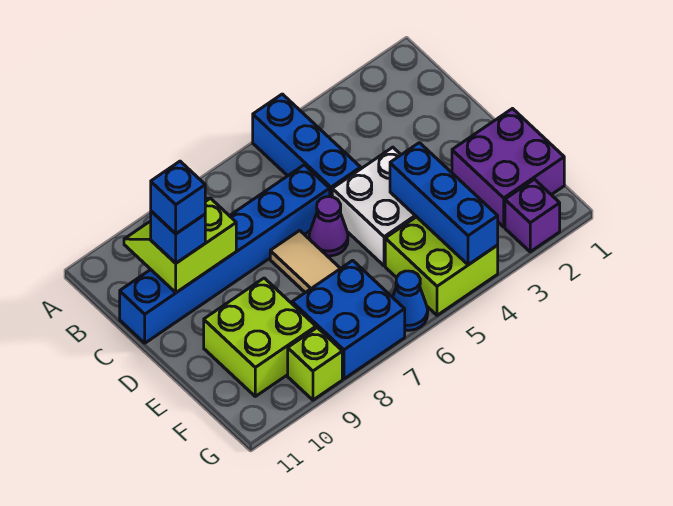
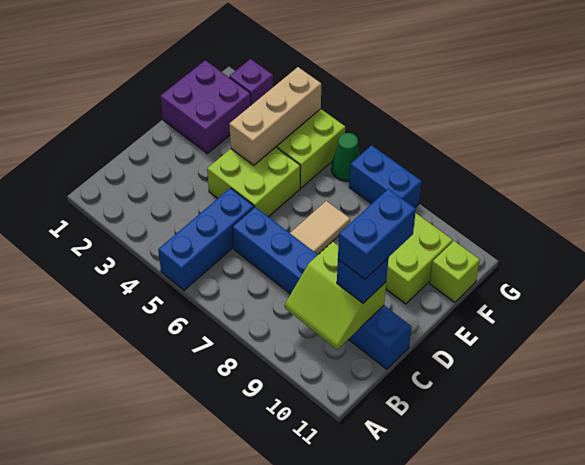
blue brick C10 level 4 -> blue brick C10:D10 level 4
white brick D4:E5 level 1 -> lime brick D4:E5 level 1
purple cone D6 level 1 -> none
blue brick E4:G4 level 2 -> tan brick E4:G4 level 2
blue brick F7:G8 level 1 -> blue brick G7:G8 level 1
blue cone G6 level 1 -> green cone G6 level 1
lime brick G9 level 1 -> lime brick F11 level 1

